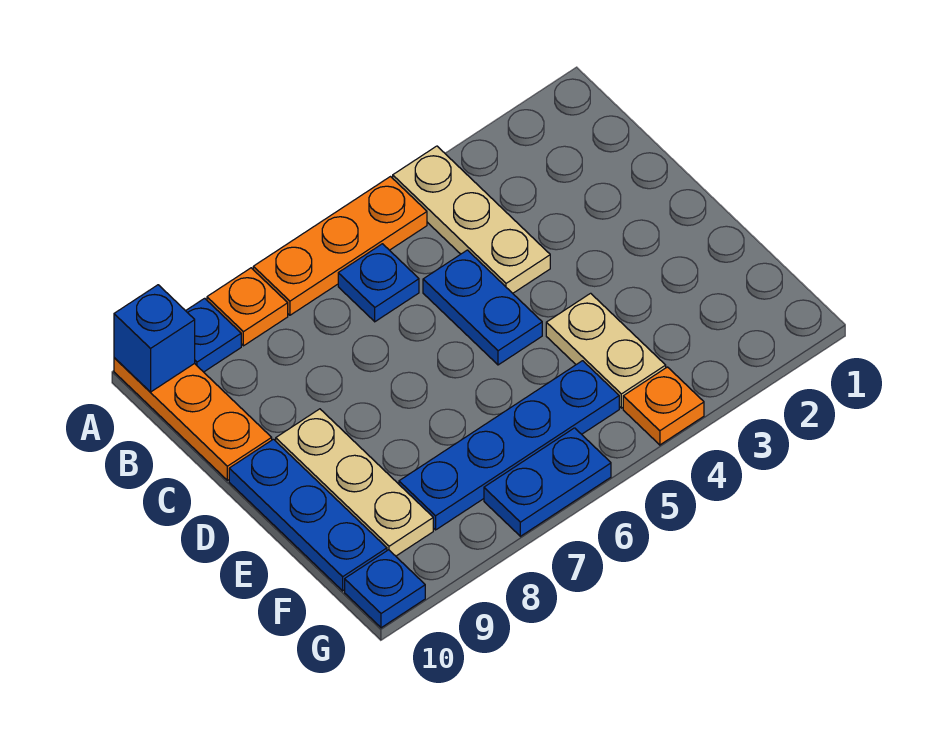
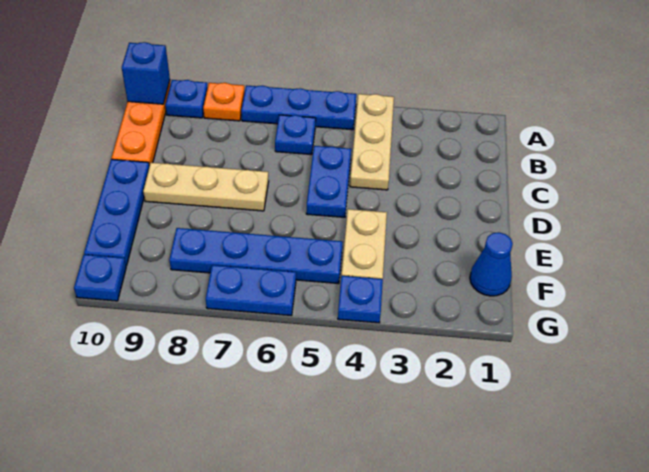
orange plate A5:A7 level 1 -> blue plate A5:A7 level 1
tan plate D9:F9 level 1 -> tan plate D7:D9 level 1
none -> blue cone F1 level 1
orange plate G4 level 1 -> blue plate G4 level 1

